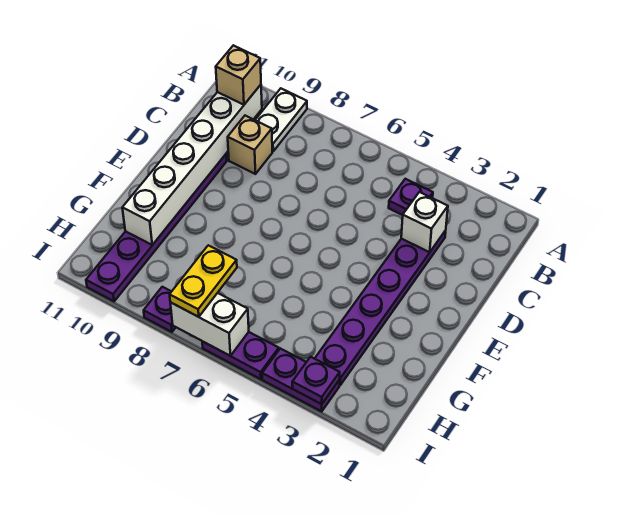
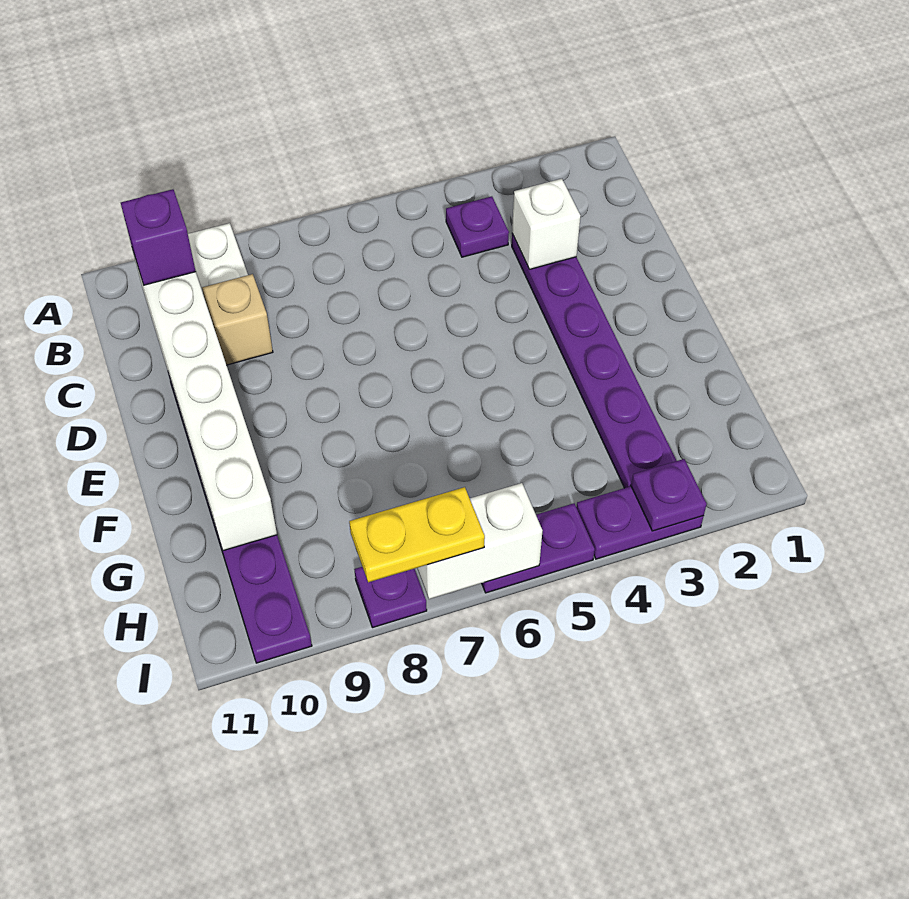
tan brick B10 level 3 -> purple brick B10 level 3
yellow plate H7:I7 level 3 -> yellow plate I7:I8 level 3

